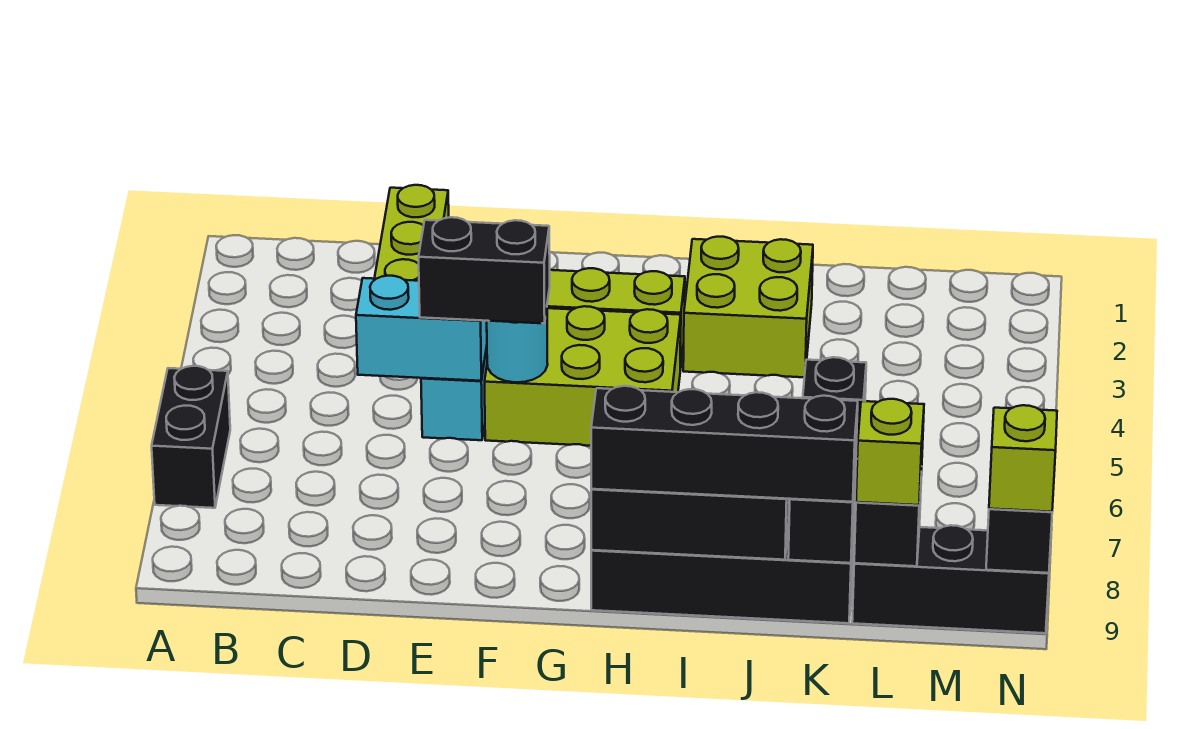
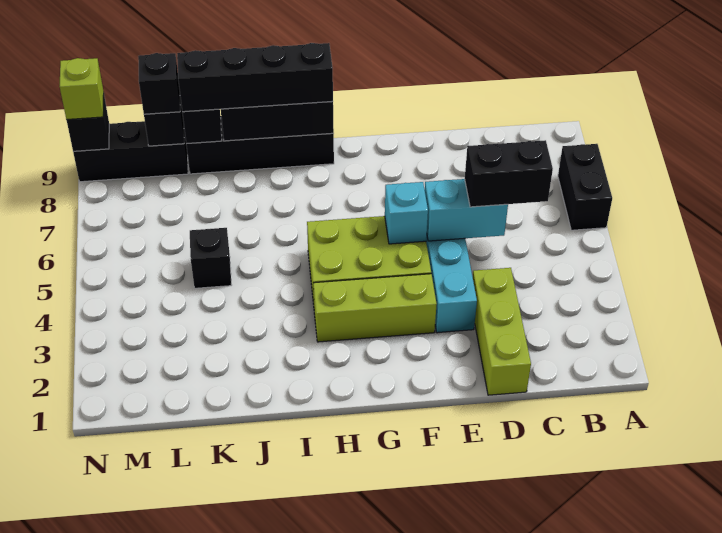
black brick E5:F5 level 3 -> black brick C5:D5 level 3
cyan round brick F5 level 2 -> cyan brick F5 level 2
lime brick I2:J3 level 1 -> none
lime brick L9 level 3 -> black brick L9 level 3

